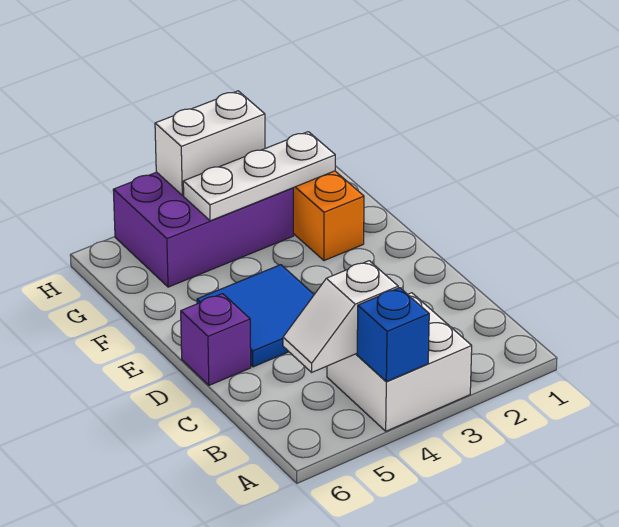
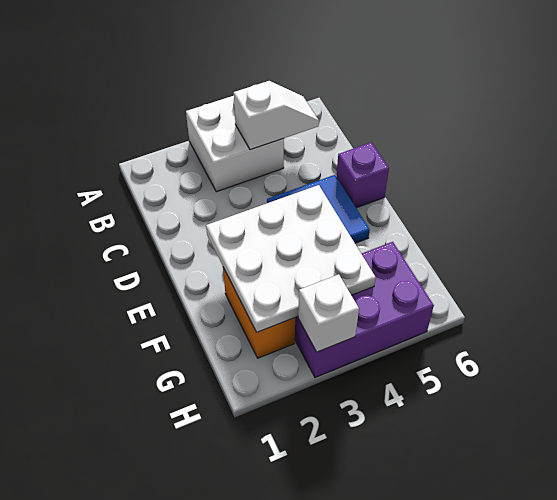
blue brick A4 level 2 -> none
white plate G2:G4 level 2 -> white plate E2:G4 level 2
white brick H3:H4 level 2 -> white brick H3 level 2

